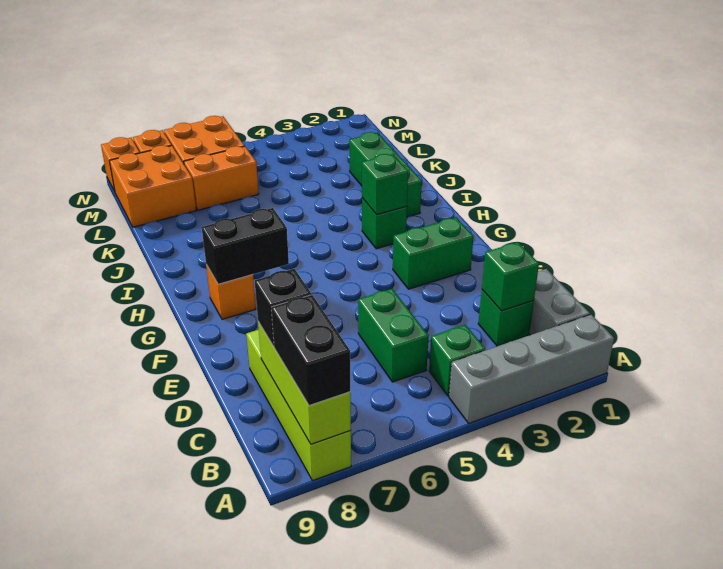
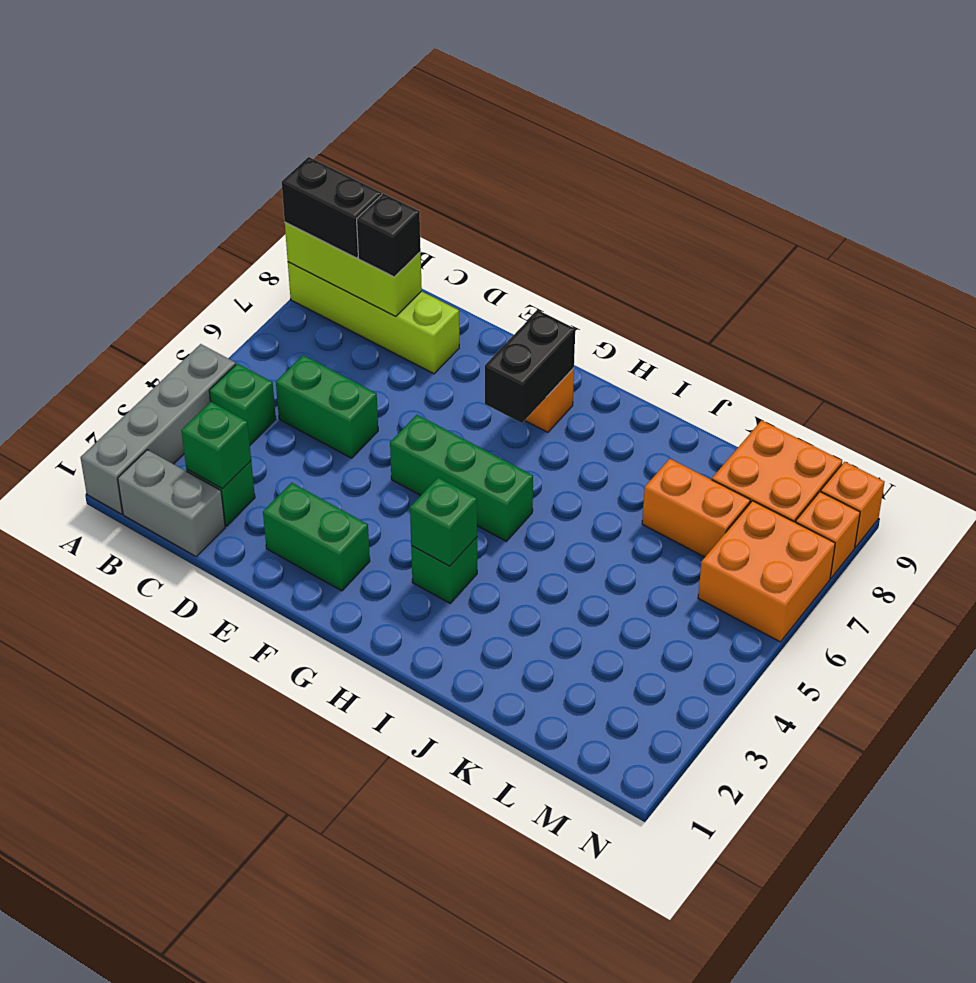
green brick F2:F3 level 1 -> green brick E2:F2 level 1
green brick I2:K2 level 1 -> green brick F5:H5 level 1
orange brick L6:L7 level 1 -> orange brick K7:L7 level 1

